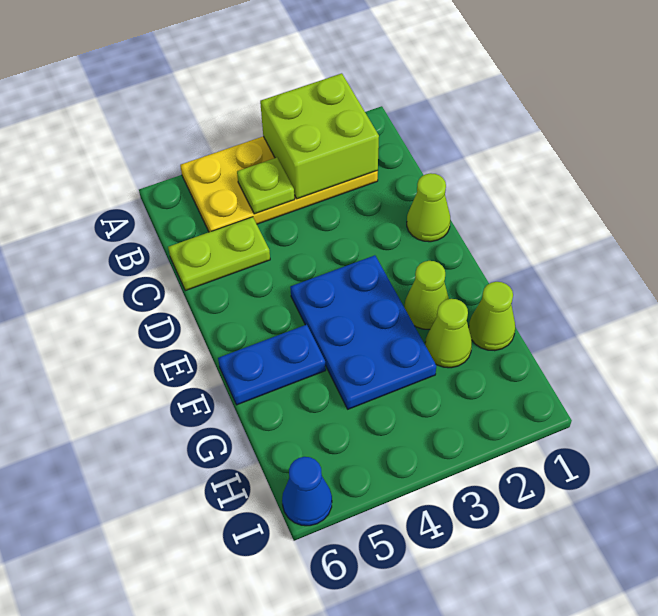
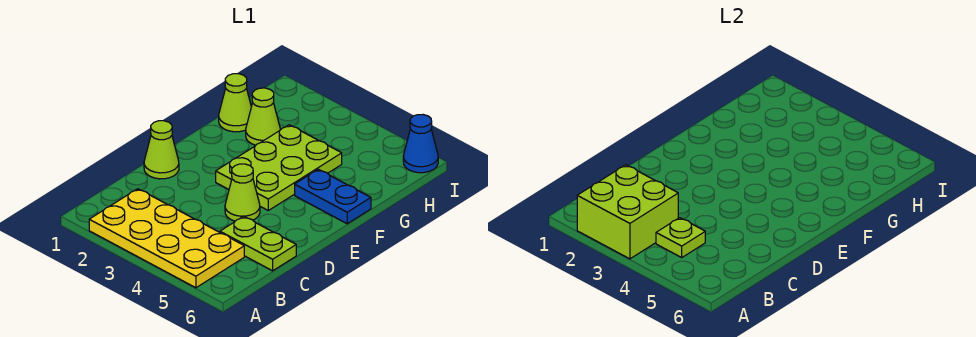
blue plate E3:G4 level 1 -> lime plate E3:G4 level 1
lime cone F2 level 1 -> lime cone D4 level 1

